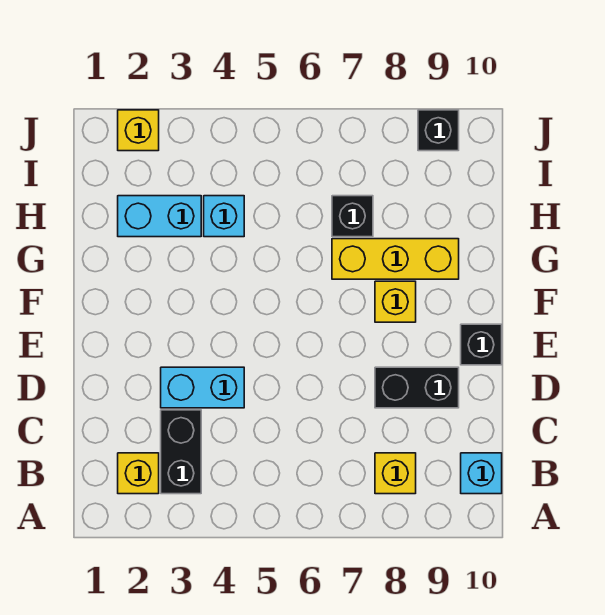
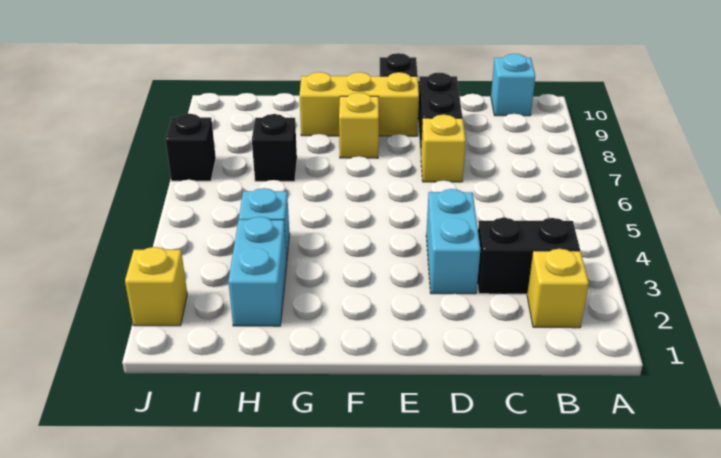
yellow brick B8 level 1 -> yellow brick D7 level 1
yellow brick G7:G9 level 1 -> yellow brick E9:G9 level 1
black brick J9 level 1 -> black brick J7 level 1

